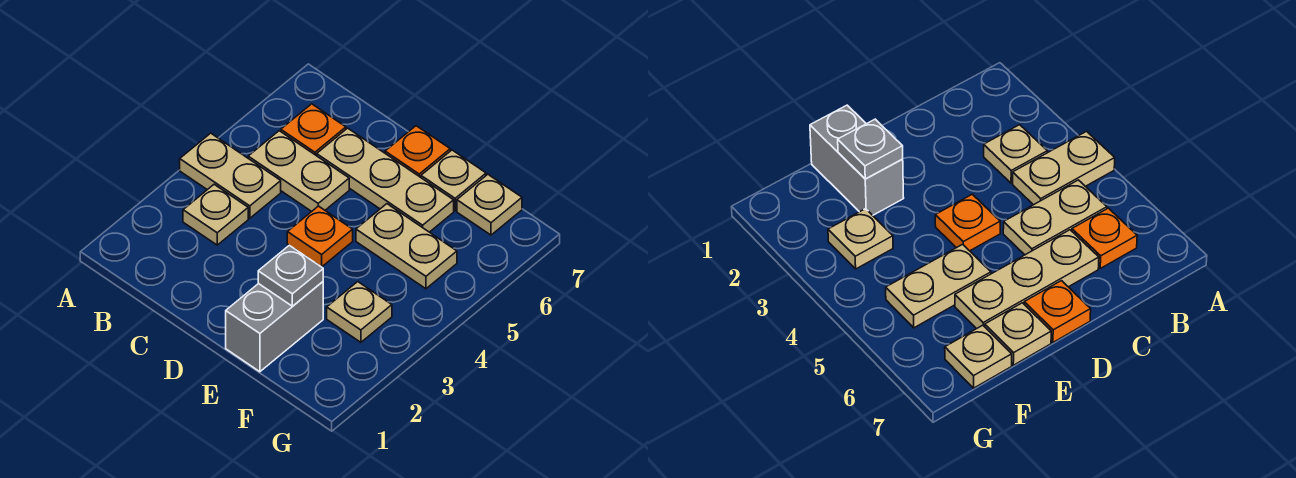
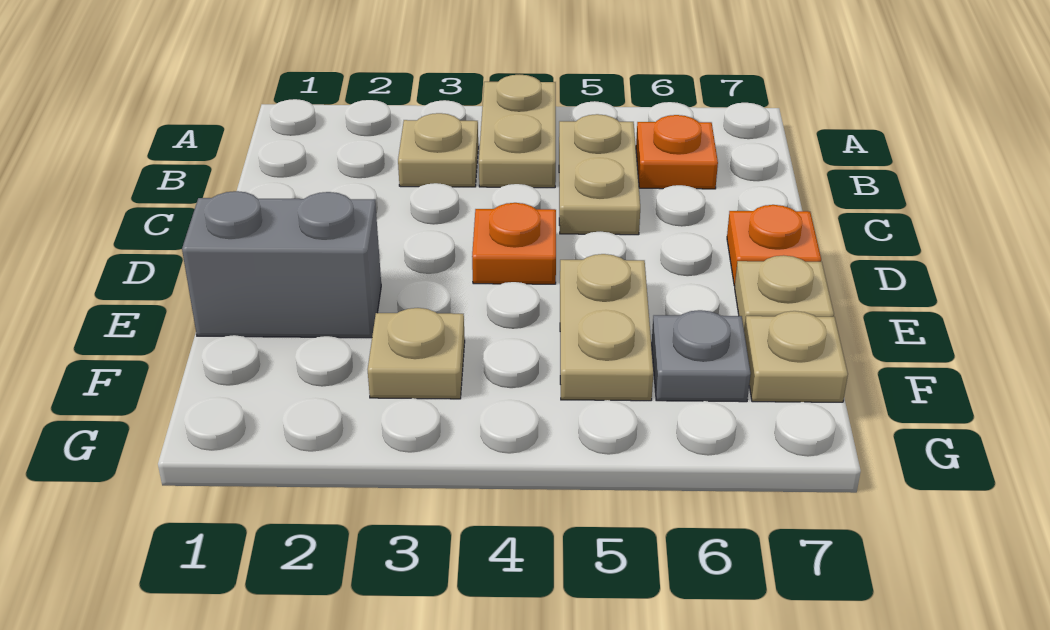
tan plate C6:E6 level 1 -> none
grey plate E2 level 2 -> grey plate F6 level 1

